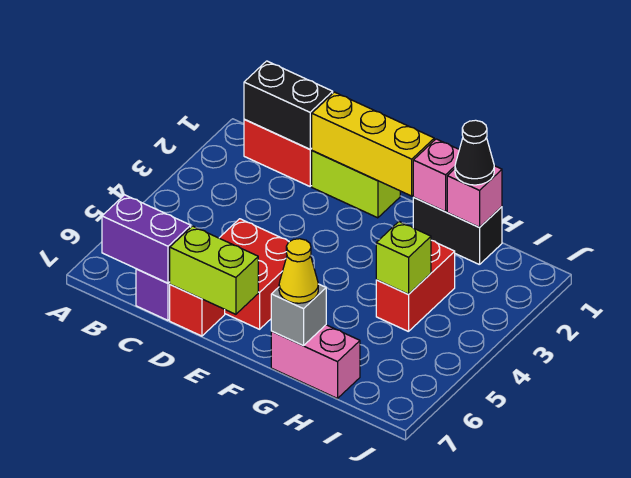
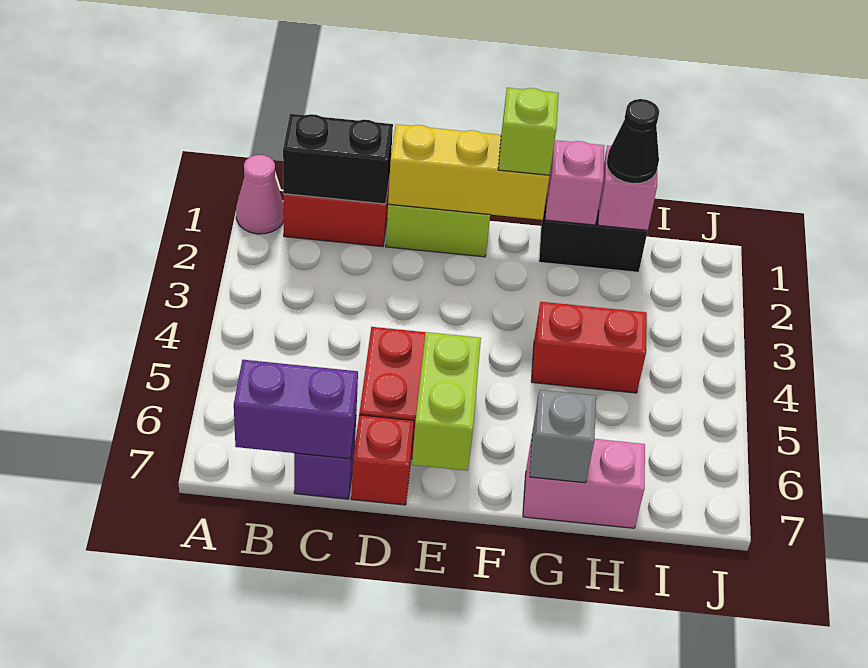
none -> pink cone A1 level 1
lime brick D7:E7 level 2 -> lime brick E6:E7 level 2
yellow cone G7 level 3 -> none
red brick H3:H4 level 1 -> red brick G4:H4 level 1
lime brick H4 level 2 -> lime brick F1 level 3

